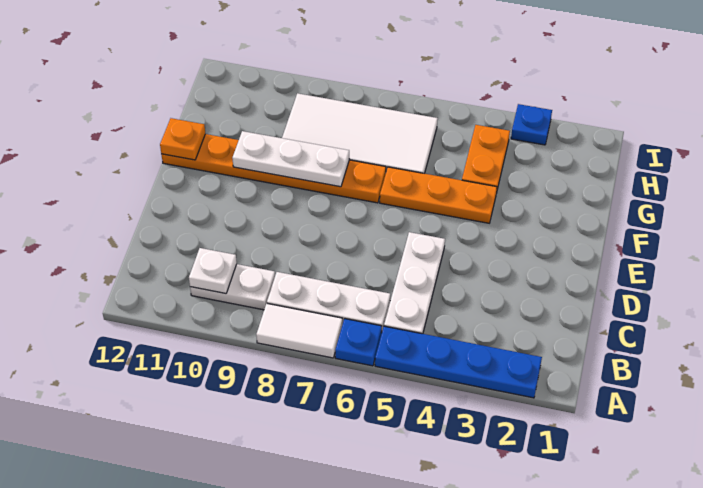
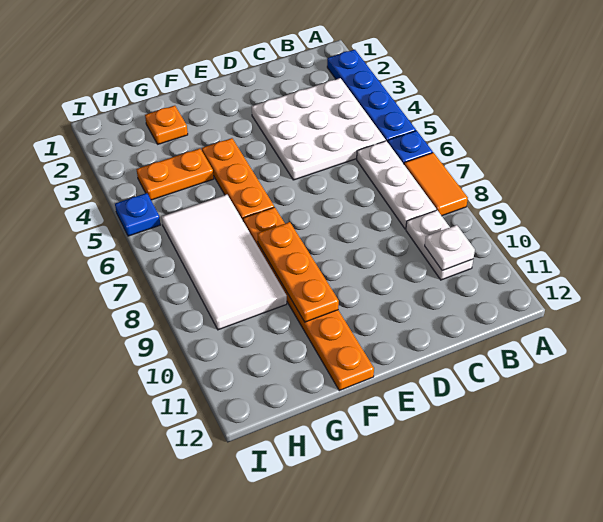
white tile A7:A8 level 1 -> orange tile A7:A8 level 1
white plate B5:D5 level 1 -> white plate B3:D5 level 1
white plate F8:F10 level 2 -> orange plate F8:F10 level 2
orange plate F12 level 2 -> orange plate G2 level 1
blue plate I3 level 1 -> blue plate I5 level 1

